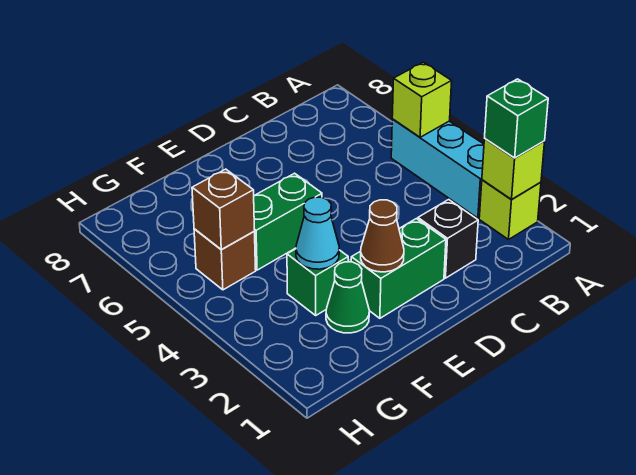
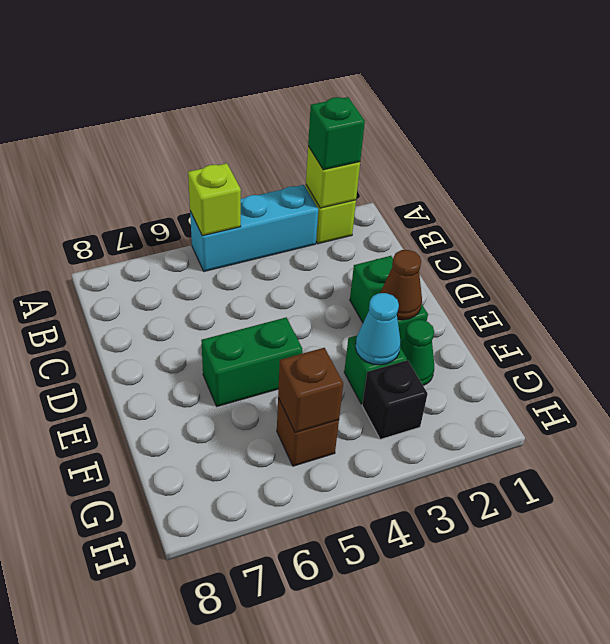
black brick C2 level 1 -> black brick G3 level 1
green brick E5:F5 level 1 -> green brick E5:E6 level 1

